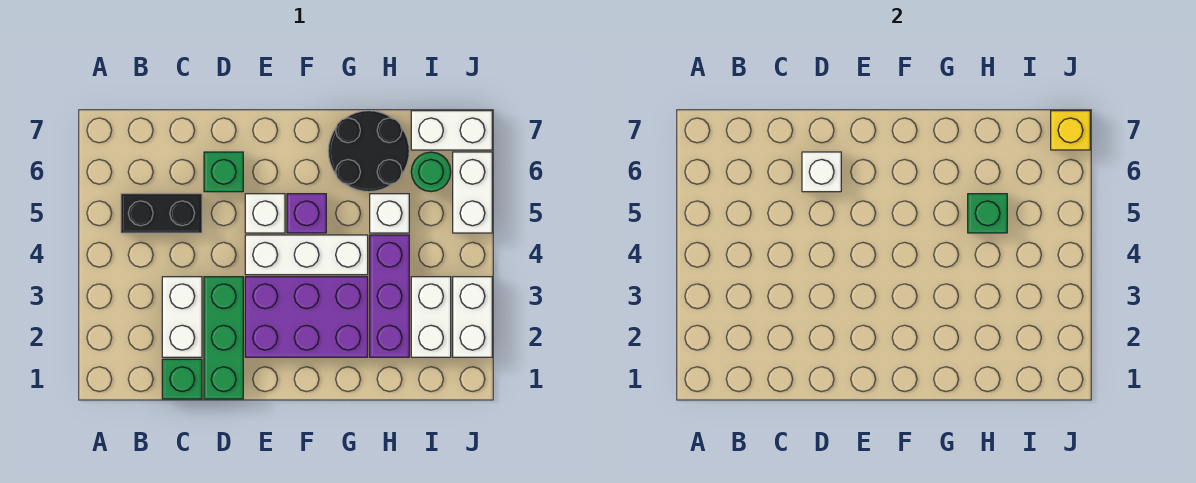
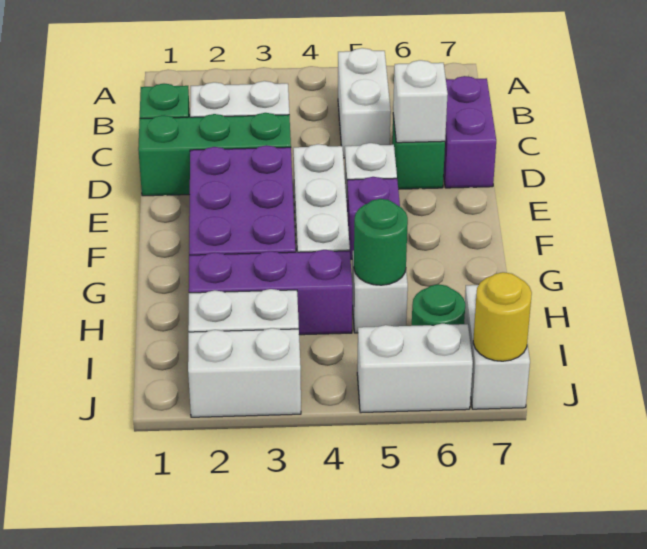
black brick B5:C5 level 1 -> white brick B5:C5 level 1
none -> purple brick C7:D7 level 1
black round brick G6:H7 level 1 -> none
green brick H5 level 2 -> green round brick H5 level 2
yellow brick J7 level 2 -> yellow round brick J7 level 2

